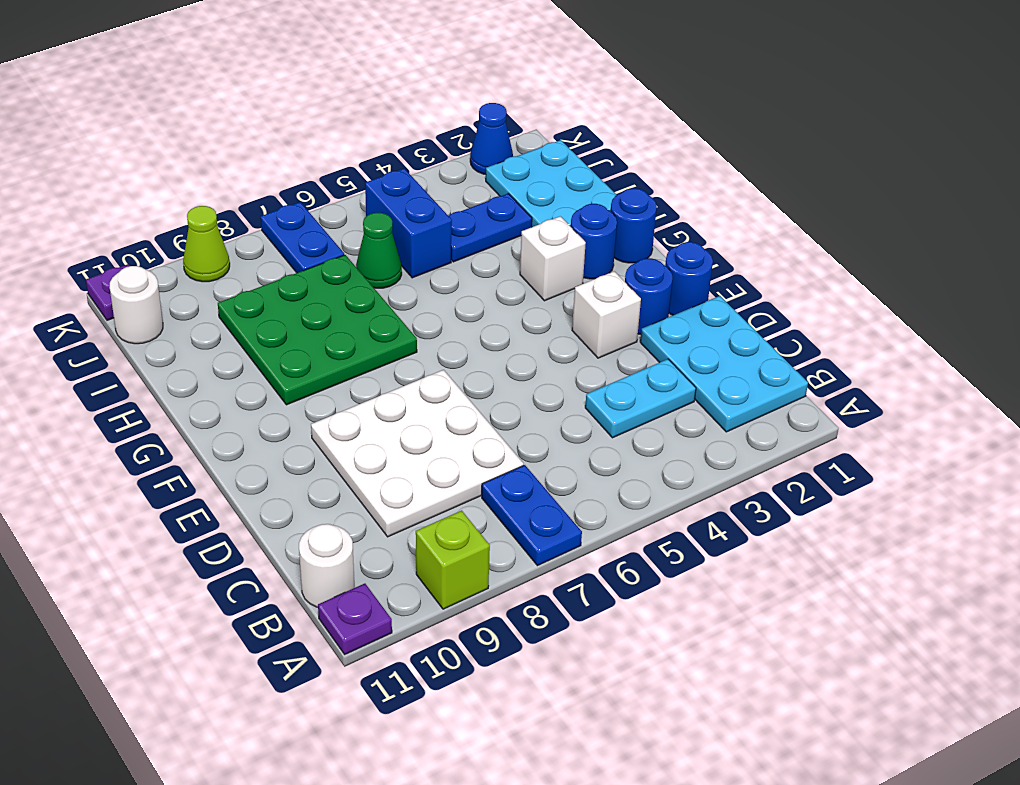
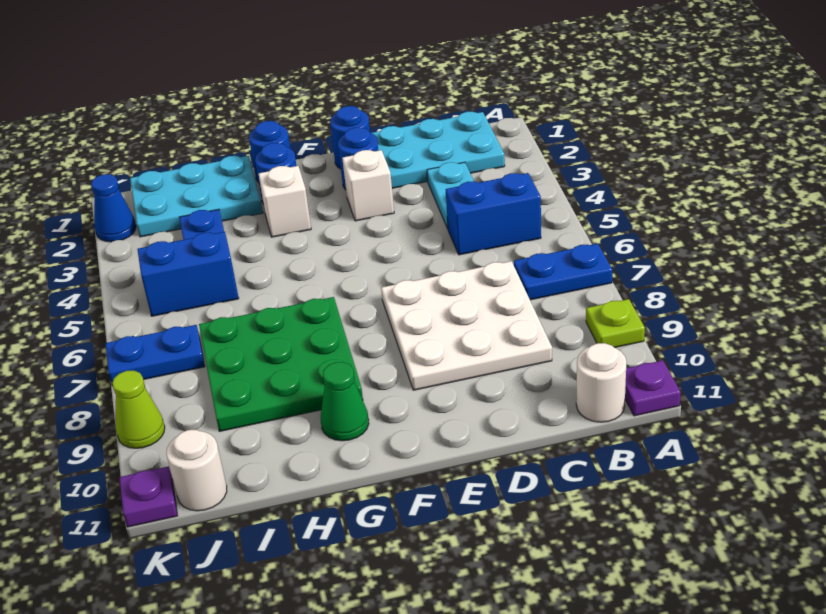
lime brick A9 level 1 -> lime plate A9 level 1
none -> blue brick B5:C5 level 1
green cone I6 level 1 -> green cone G10 level 1

